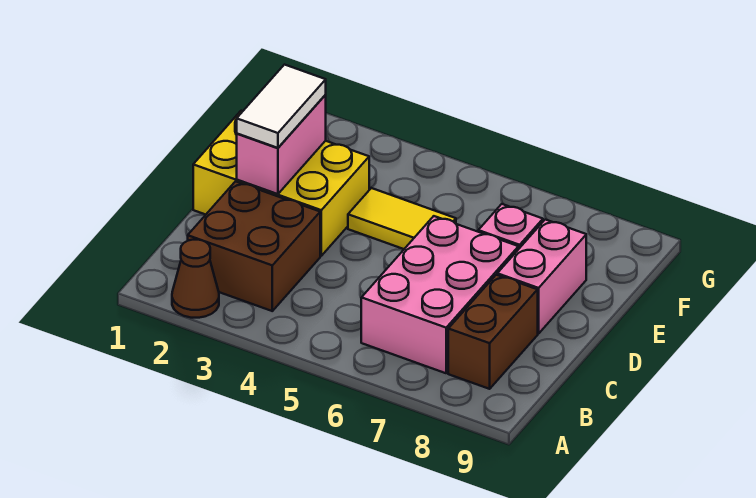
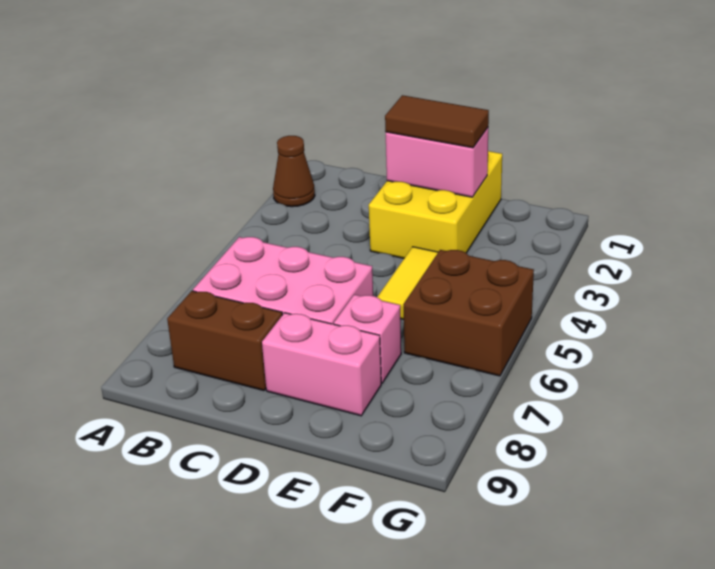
brown brick B2:C3 level 1 -> brown brick F5:G6 level 1
white tile D2:E2 level 3 -> brown tile D2:E2 level 3

